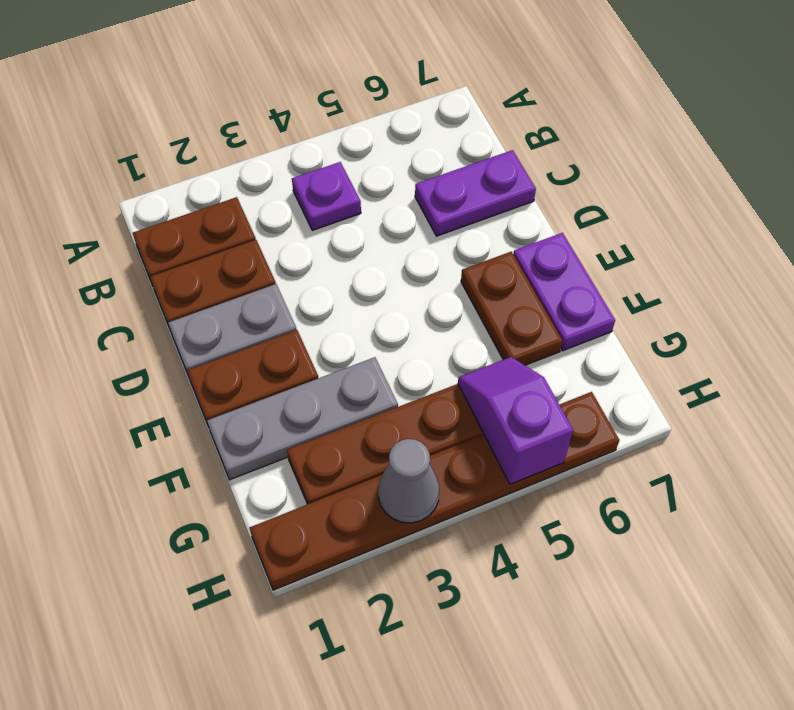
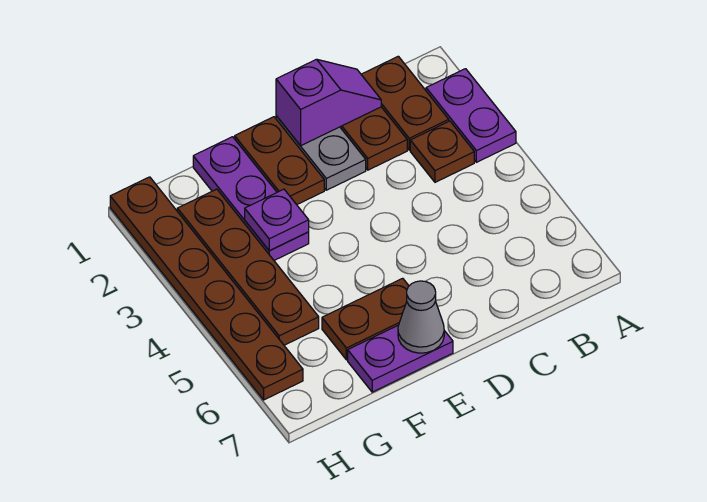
none -> brown plate B3 level 1
purple plate B4 level 1 -> purple plate F3 level 2
purple plate C6:C7 level 1 -> purple plate A2:A3 level 1
grey plate F1:F3 level 1 -> purple plate F1:F3 level 1
purple slope G5:H5 level 2 top H -> purple slope C1:D1 level 2 top D
grey cone H3 level 2 -> grey cone E7 level 2

